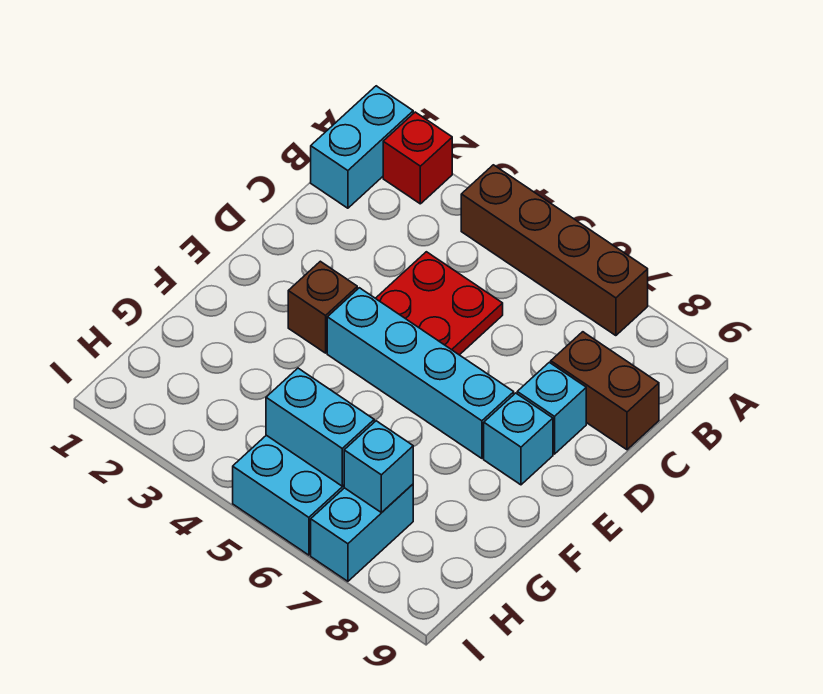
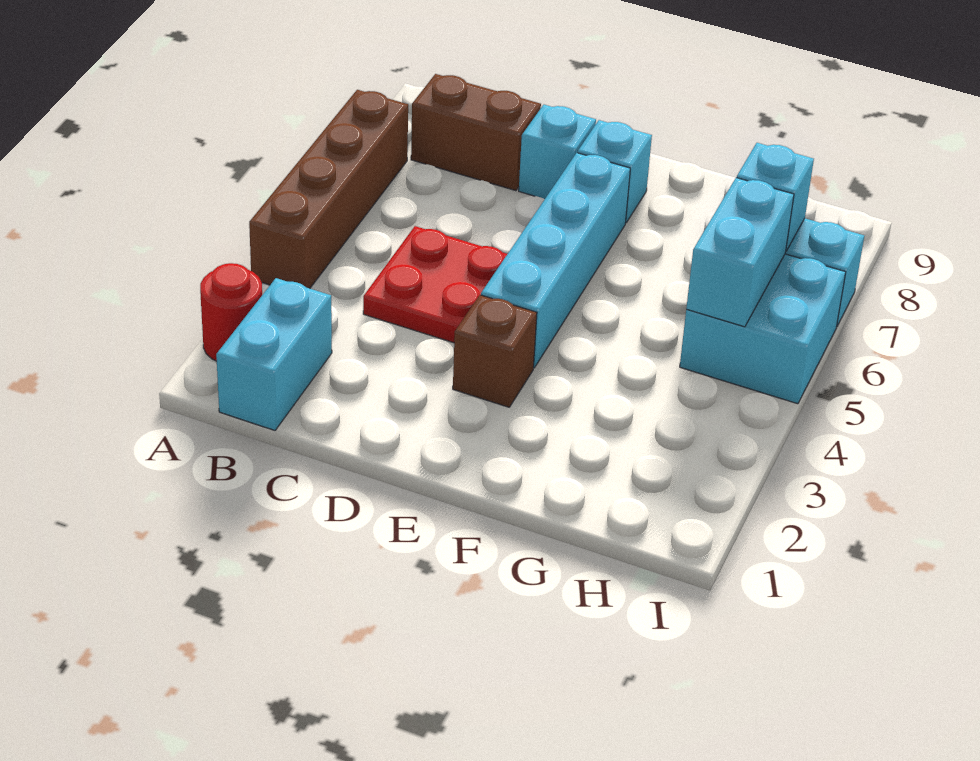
cyan brick A1:B1 level 1 -> cyan brick B1:B2 level 1
red brick A2 level 1 -> red round brick A2 level 1
brown brick C8:C9 level 1 -> brown brick B8:C8 level 1

